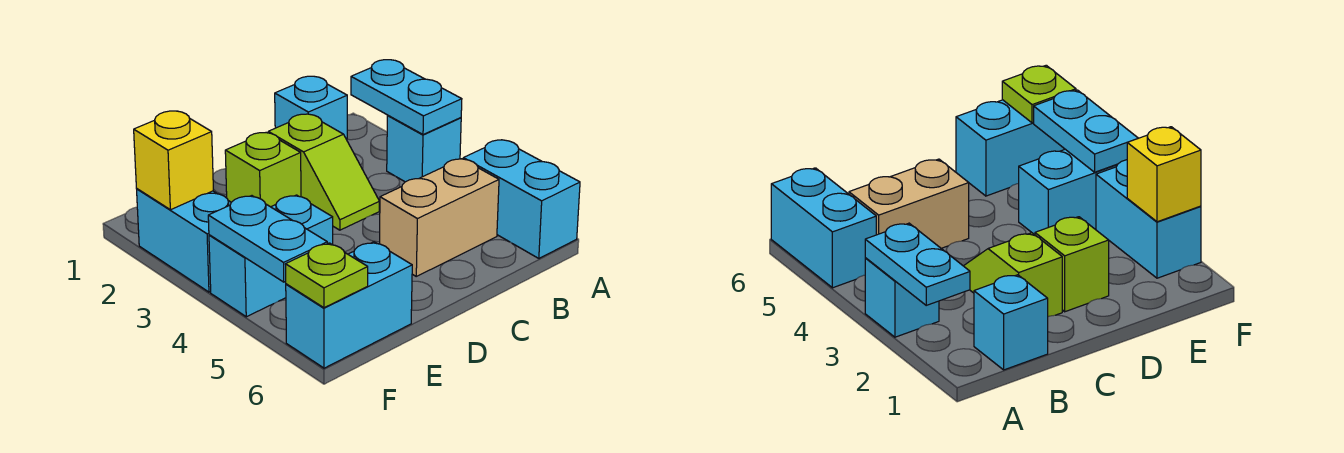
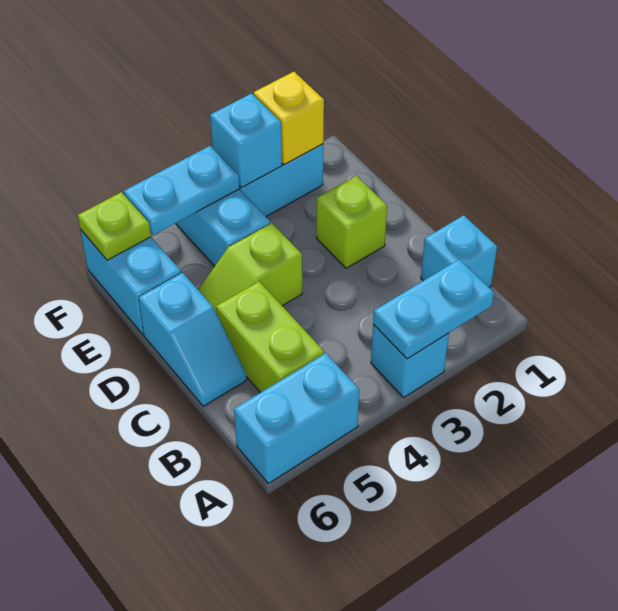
tan brick B5:C5 level 1 -> lime brick B5:C5 level 1
lime slope C2:C3 level 1 top 2 -> lime slope D4:D5 level 1 top 4
none -> cyan slope C6:D6 level 1 top D
none -> cyan brick F3 level 2

